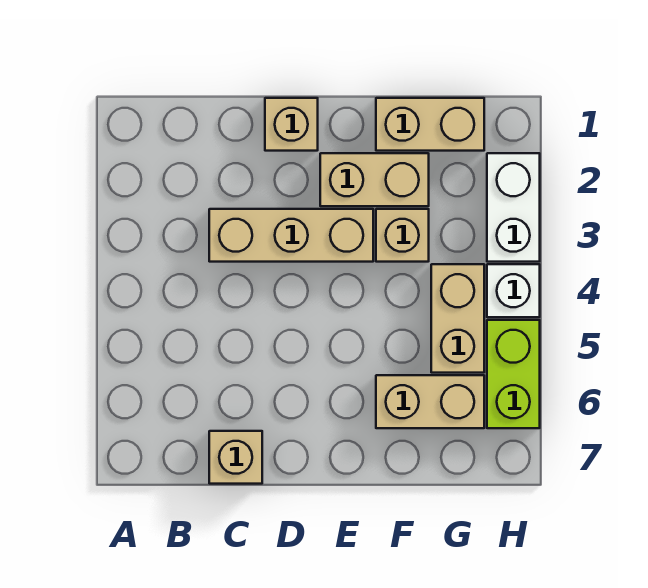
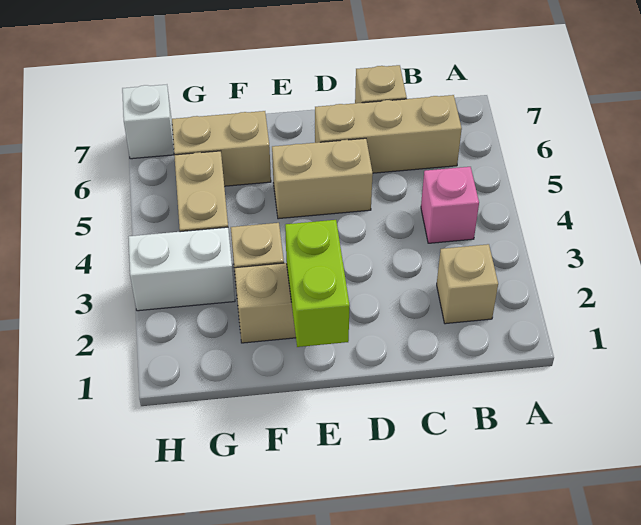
none -> pink brick B4 level 1
tan brick C3:E3 level 1 -> tan brick B6:D6 level 1
tan brick D1 level 1 -> tan brick B2 level 1
tan brick F1:G1 level 1 -> tan brick D5:E5 level 1
white brick H2:H3 level 1 -> white brick G3:H3 level 1
white brick H4 level 1 -> white brick H7 level 1
lime brick H5:H6 level 1 -> lime brick E1:E2 level 2

